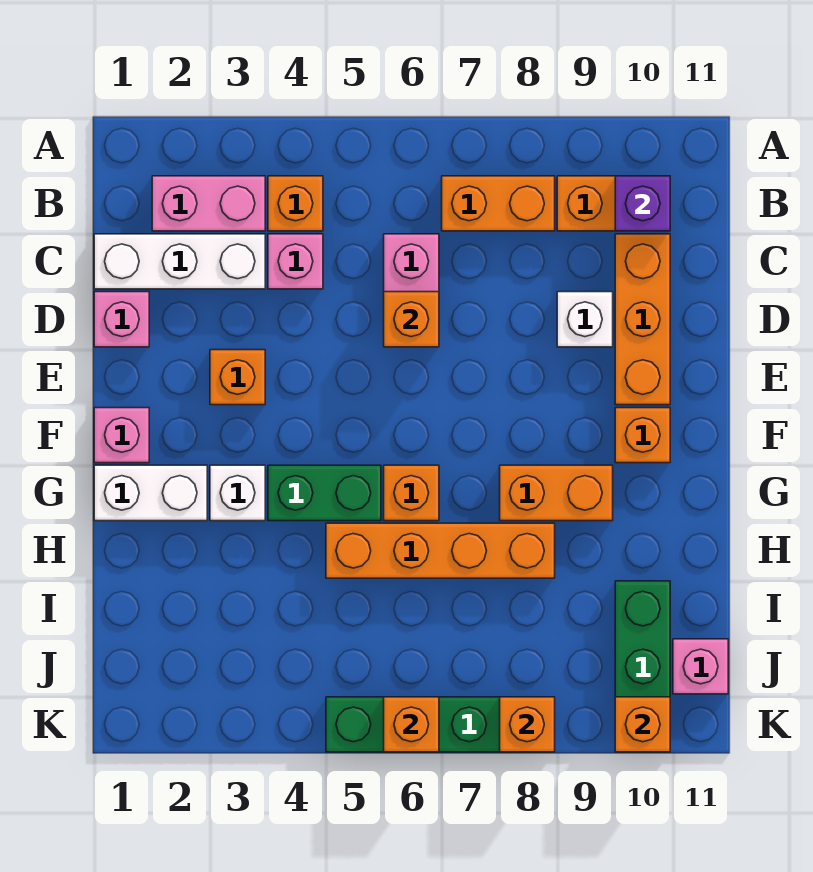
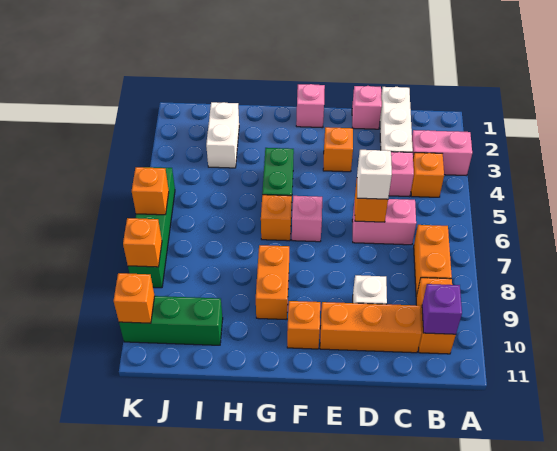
pink brick B2:B3 level 1 -> pink brick A3:B3 level 1
white brick G1:G2 level 1 -> white brick I2:I3 level 1
white brick G3 level 1 -> white brick D6 level 3
orange brick H5:H8 level 1 -> none
pink brick J11 level 1 -> pink brick F6 level 1

